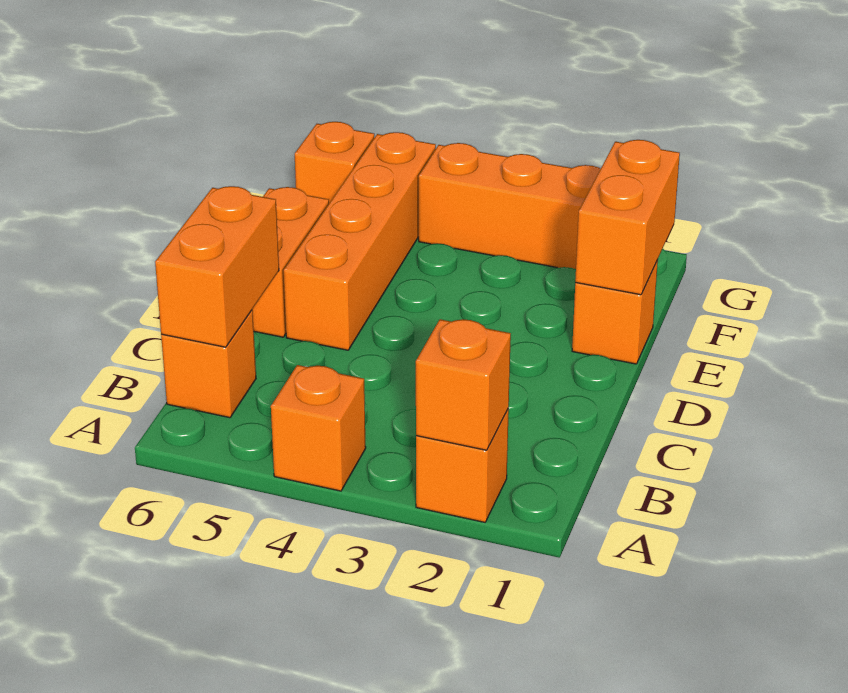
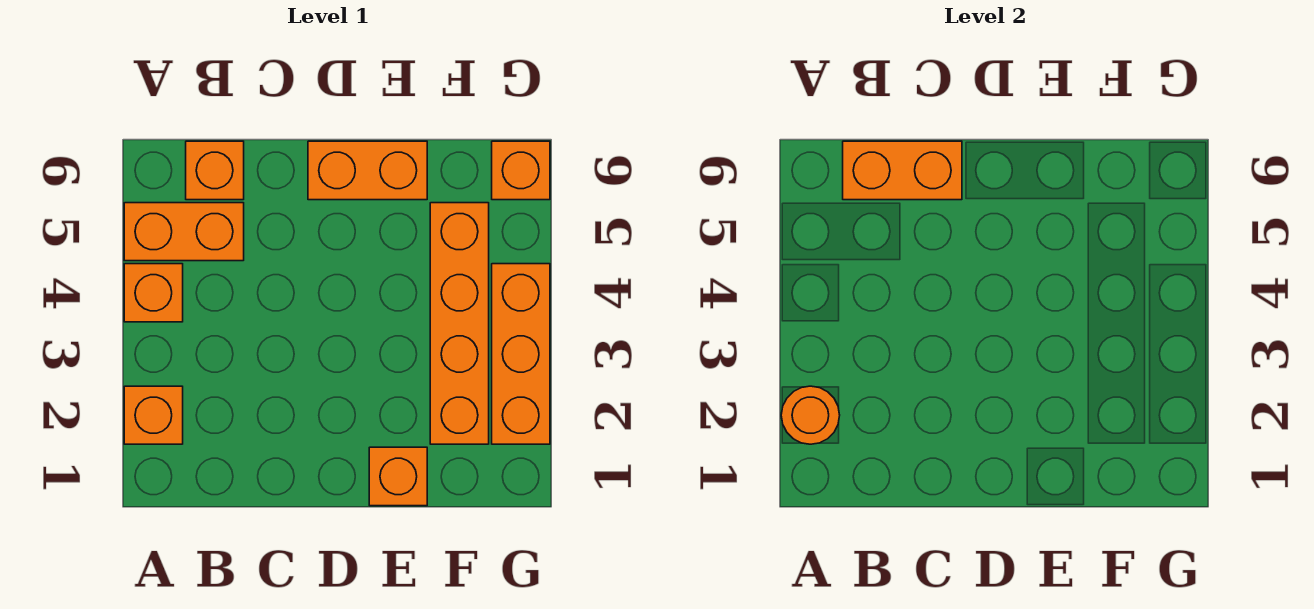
orange brick A2 level 2 -> orange round brick A2 level 2
orange brick D5:G5 level 1 -> orange brick F2:F5 level 1
orange brick E1:F1 level 2 -> orange brick A5:B5 level 1

